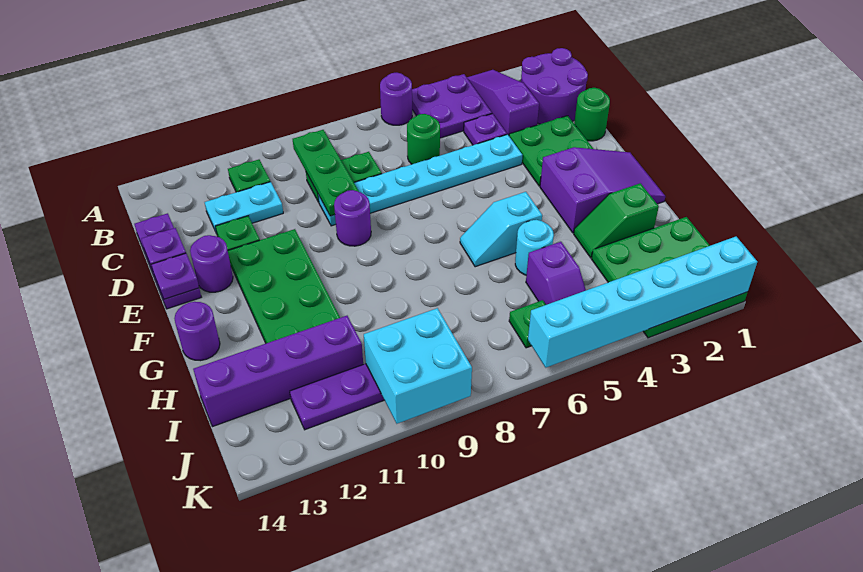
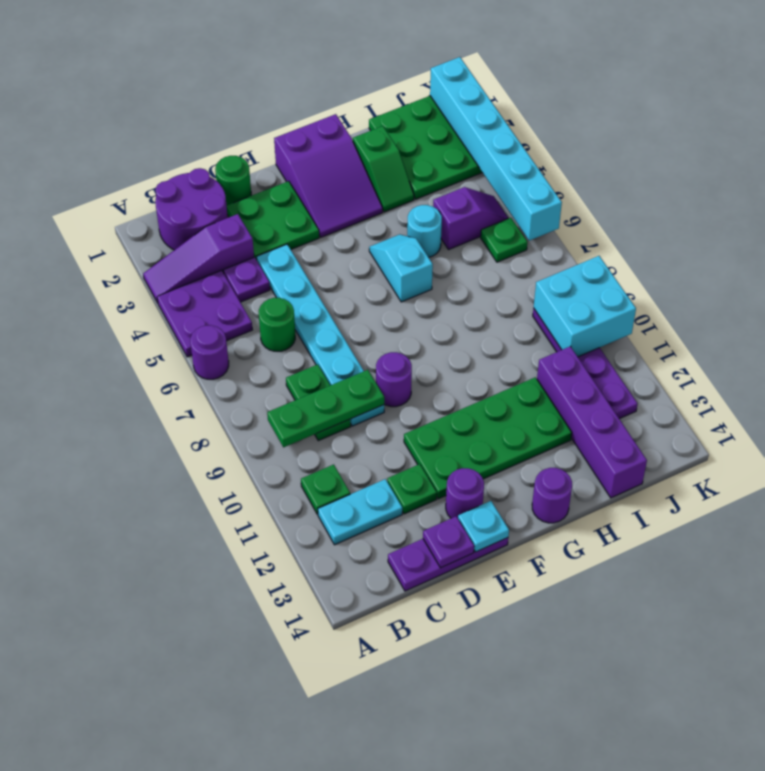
cyan plate C11:C12 level 1 -> cyan plate B12:C12 level 1
purple plate E14 level 2 -> cyan plate E14 level 2
purple slope F1:G3 level 1 top 3 -> purple slope F1:G3 level 1 top 1
cyan slope G5:G6 level 1 top 5 -> cyan slope G5:G6 level 1 top 6

